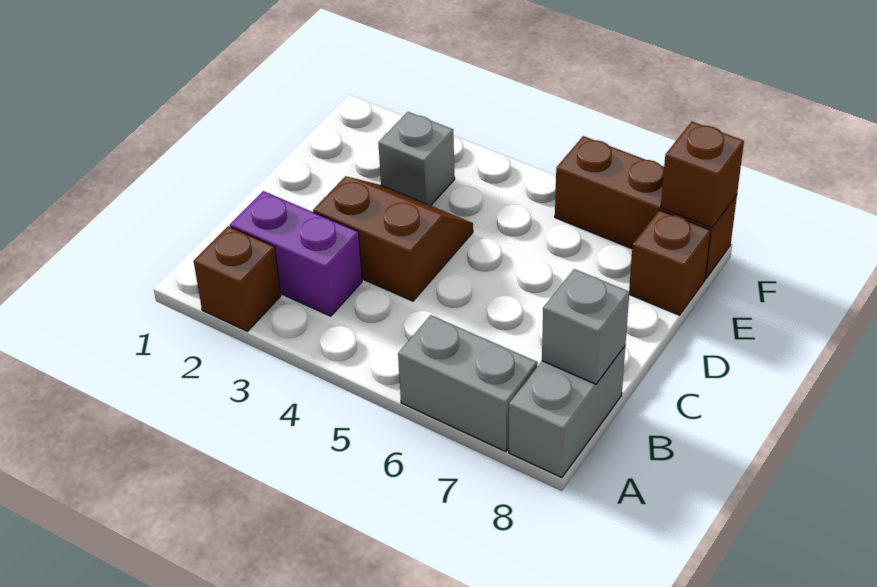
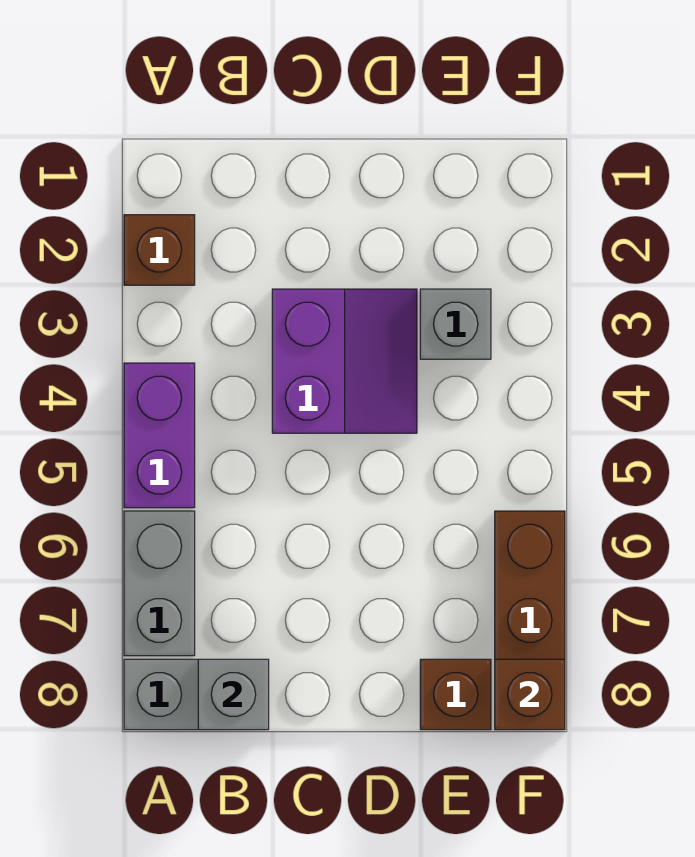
purple brick B2:B3 level 1 -> purple brick A4:A5 level 1
brown slope C3:D4 level 1 top C -> purple slope C3:D4 level 1 top C

